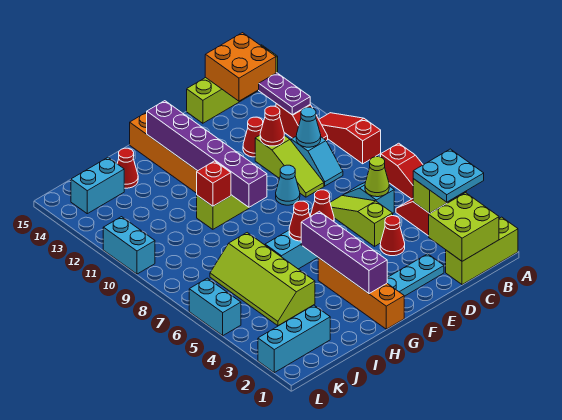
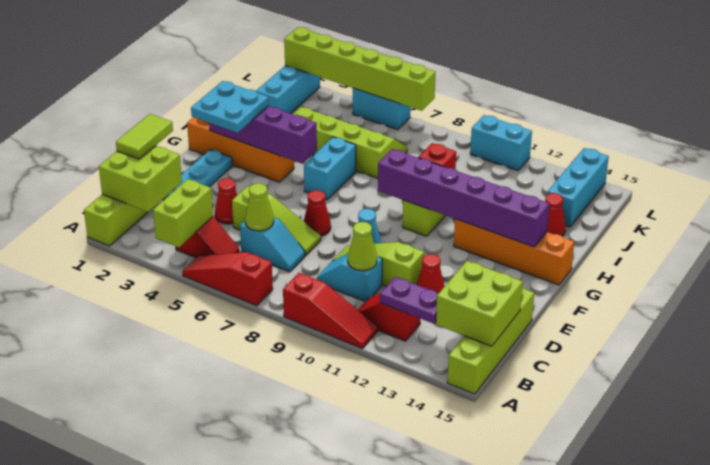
cyan plate A3:B4 level 3 -> cyan plate F2:G3 level 3
orange brick B14:C15 level 2 -> lime brick B14:C15 level 2
none -> lime tile C1:D1 level 3
cyan cone C10 level 2 -> lime cone C10 level 2
red cone D11 level 2 -> none
red cone G6 level 2 -> none
cyan brick J14:K14 level 1 -> cyan brick J14:L14 level 1
none -> lime brick L2:L7 level 2

